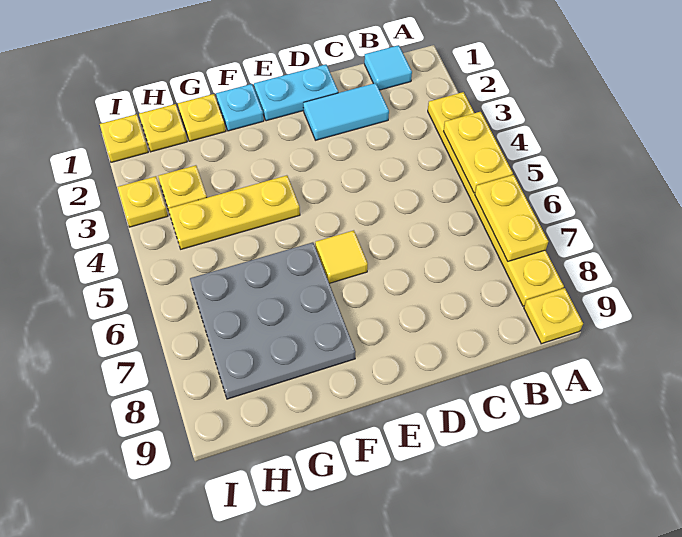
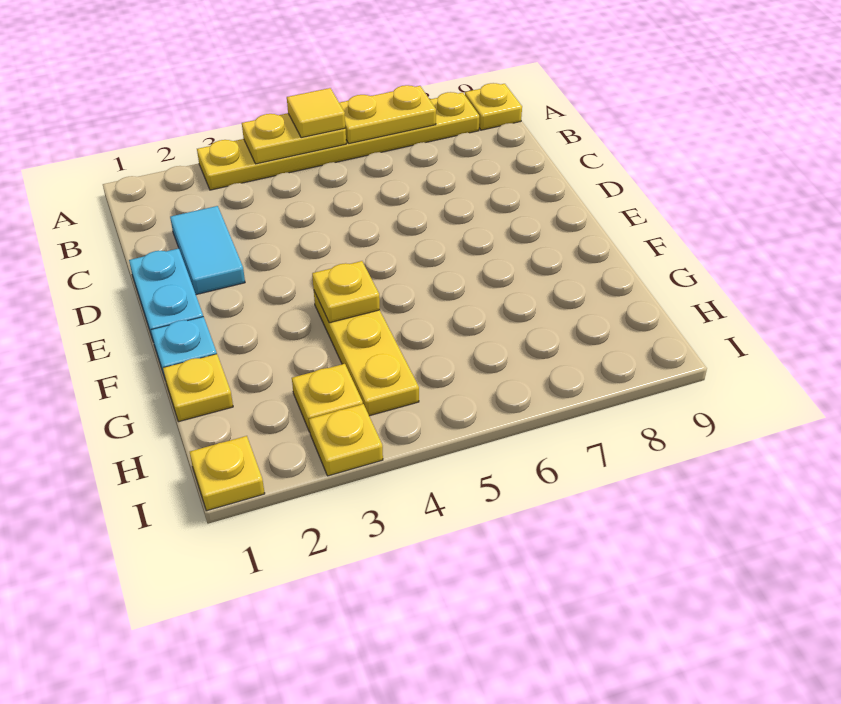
cyan tile B1 level 1 -> none
yellow tile E6 level 1 -> yellow tile A5 level 3
grey plate F6:H8 level 1 -> none
yellow plate H1 level 1 -> yellow plate F4 level 2

